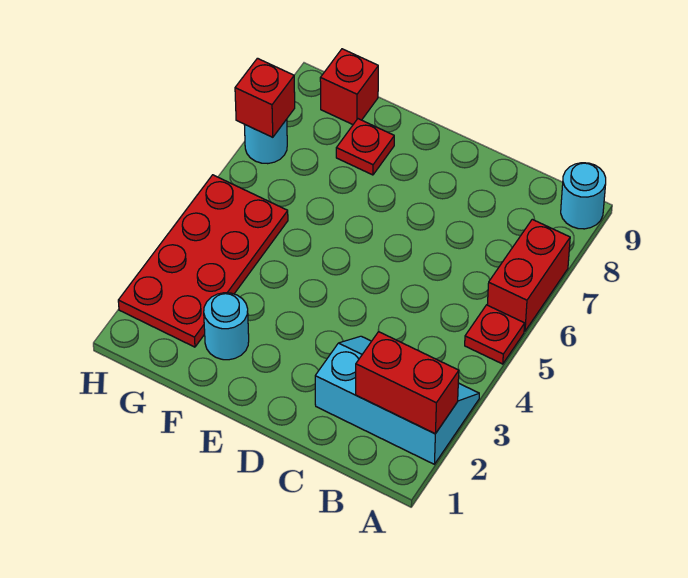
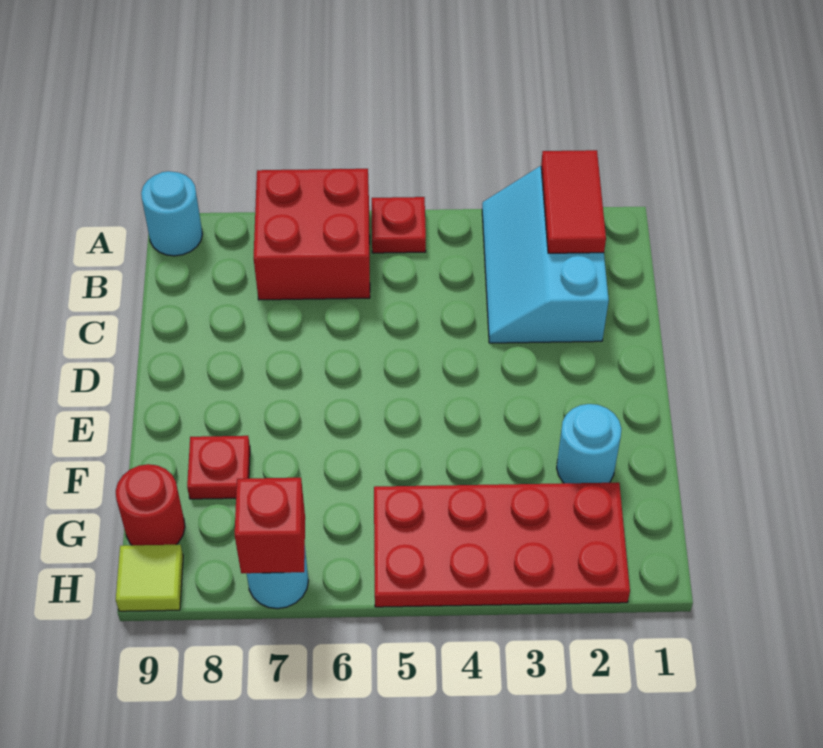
red brick A2:B2 level 2 -> red tile A2:B2 level 2
red brick A6:A7 level 1 -> red brick A6:B7 level 1
red brick G9 level 1 -> red round brick G9 level 1
none -> lime tile H9 level 1

